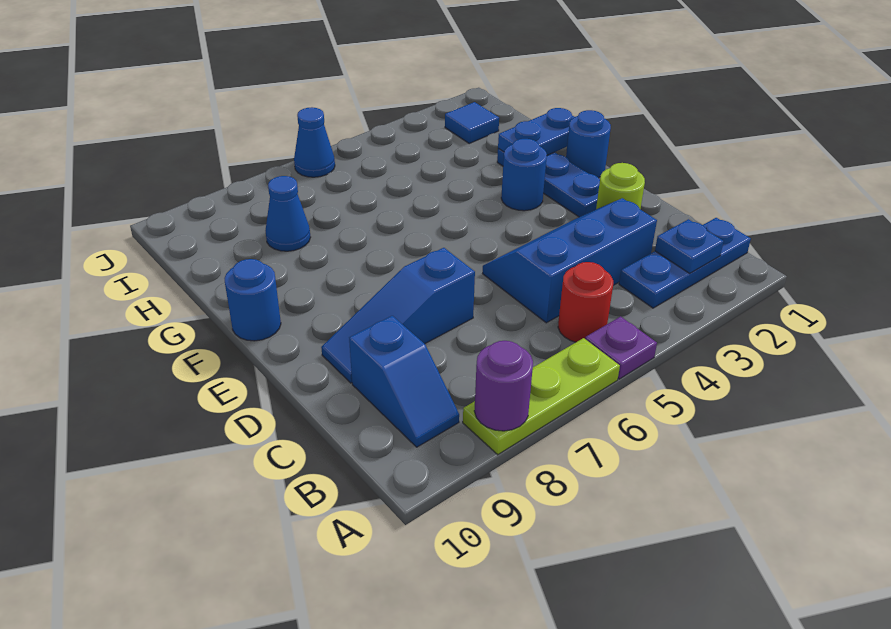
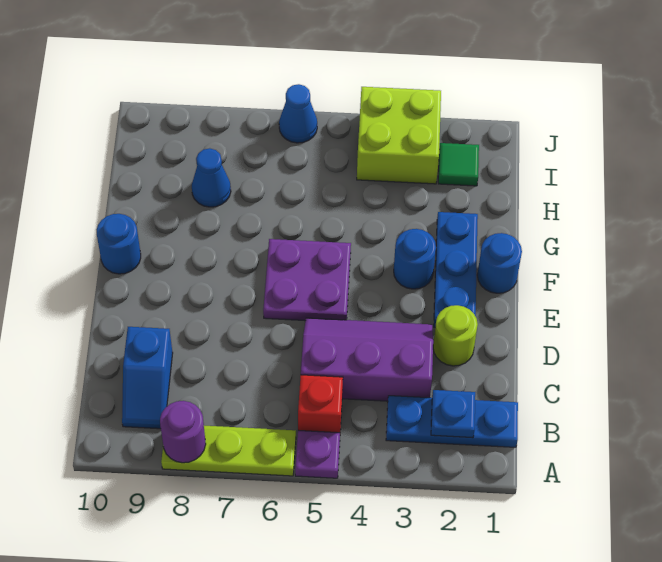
red round brick B5 level 1 -> red brick B5 level 1
blue slope C3:D5 level 1 top C -> purple slope C3:D5 level 1 top C
blue slope D7:D9 level 1 top 7 -> none
none -> purple plate E5:F6 level 1
blue plate G1:G2 level 2 -> none
blue tile I2 level 1 -> green tile I2 level 1
none -> lime brick I3:J4 level 1

